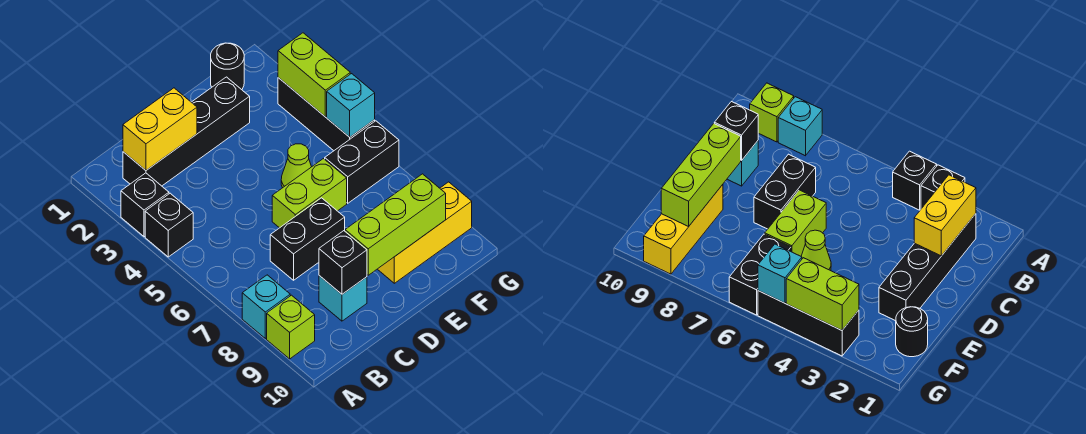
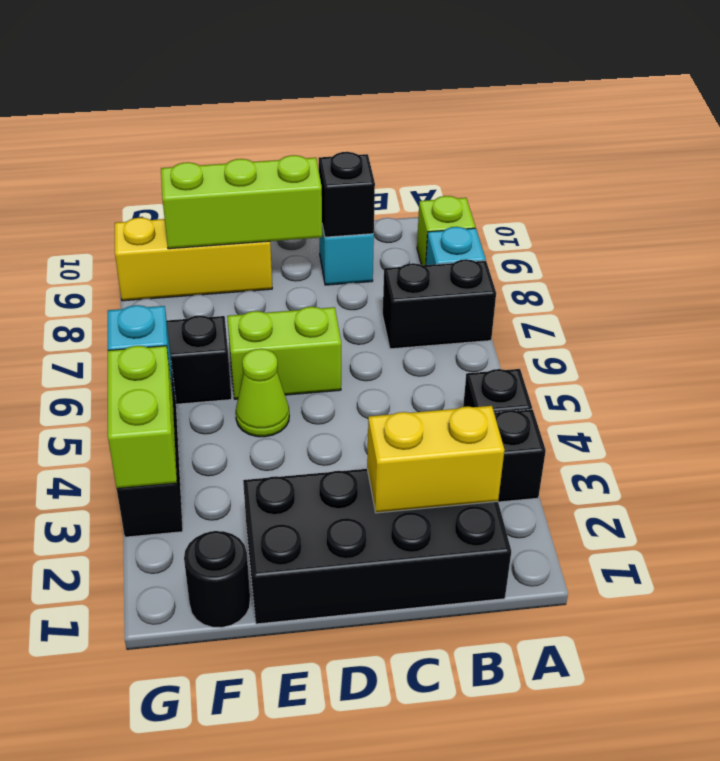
black brick B2:E2 level 1 -> black brick B1:E2 level 1
black brick C7:D7 level 1 -> black brick A7:B7 level 1

